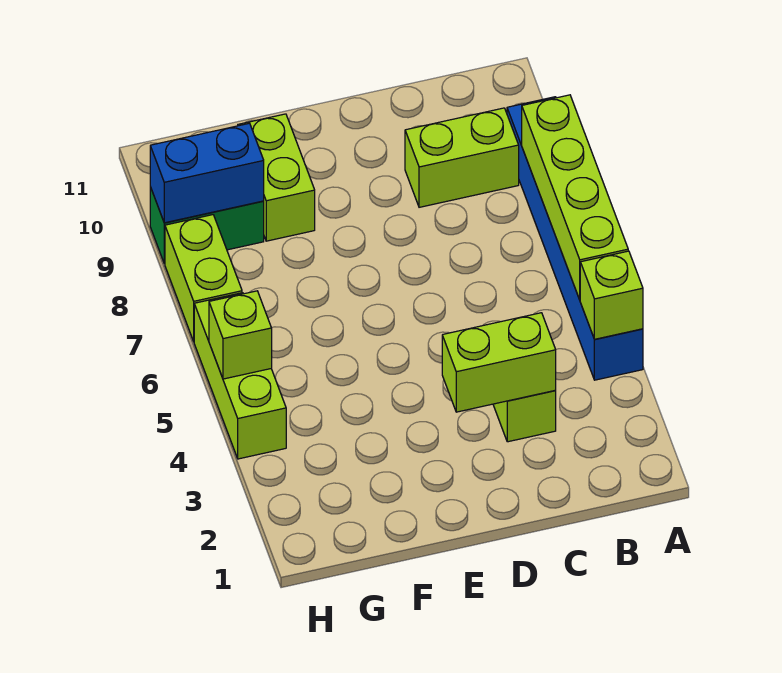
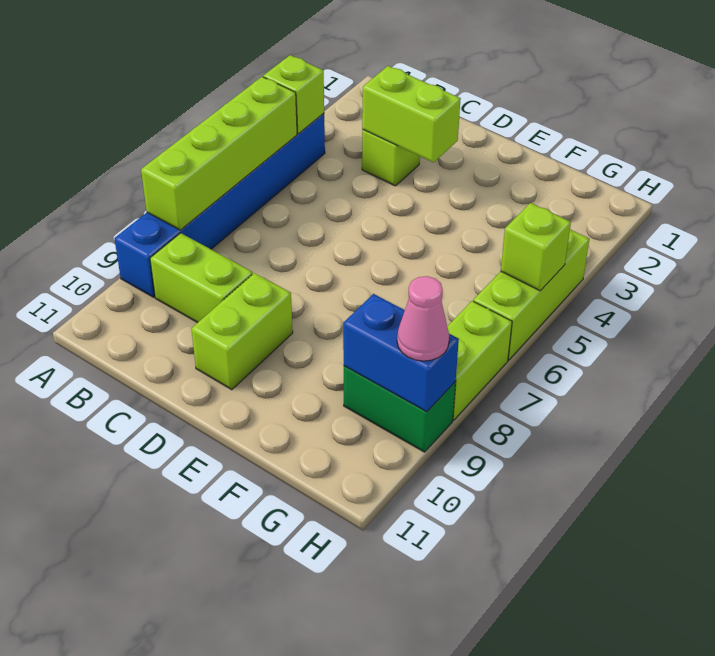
lime brick F9:F10 level 1 -> lime brick D9:D10 level 1
none -> pink cone H9 level 3

